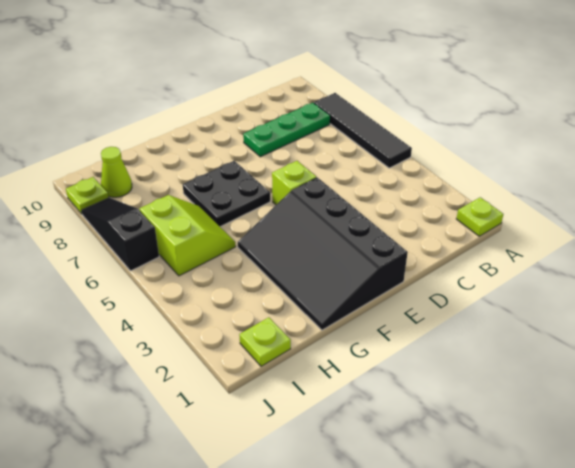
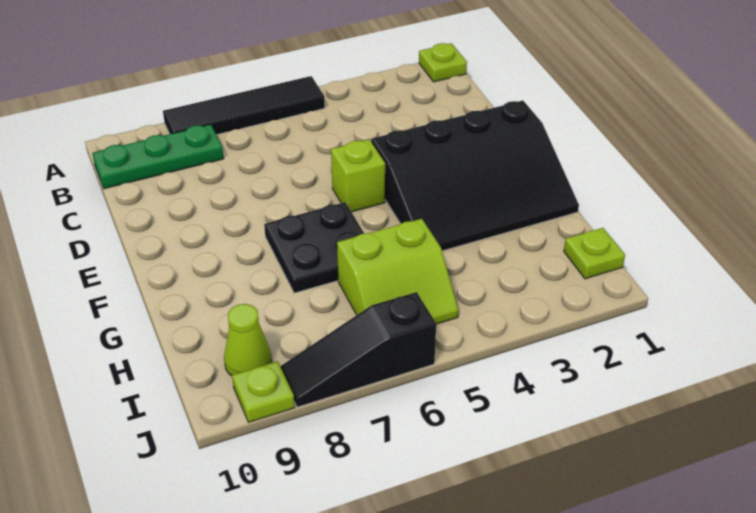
green plate B8:D8 level 1 -> green plate B8:B10 level 1
lime slope H5:I6 level 1 top I -> lime slope H5:I6 level 1 top H

